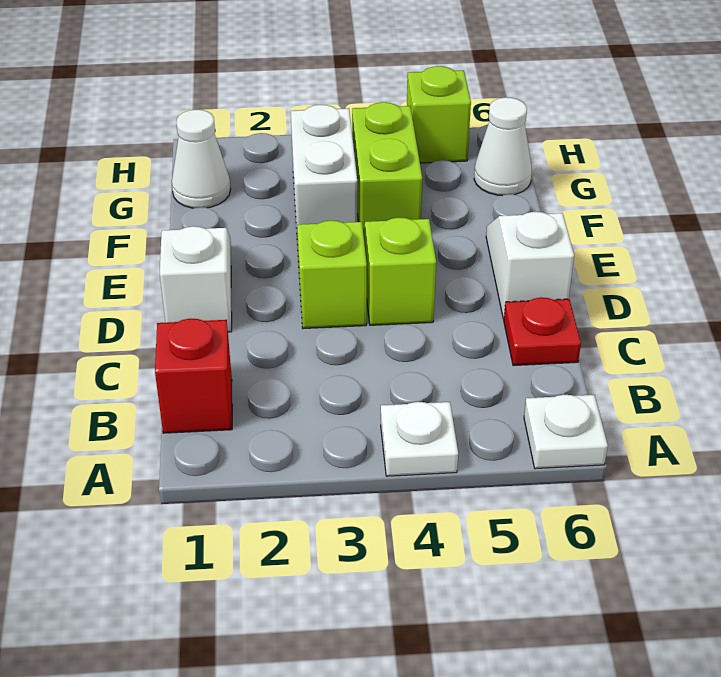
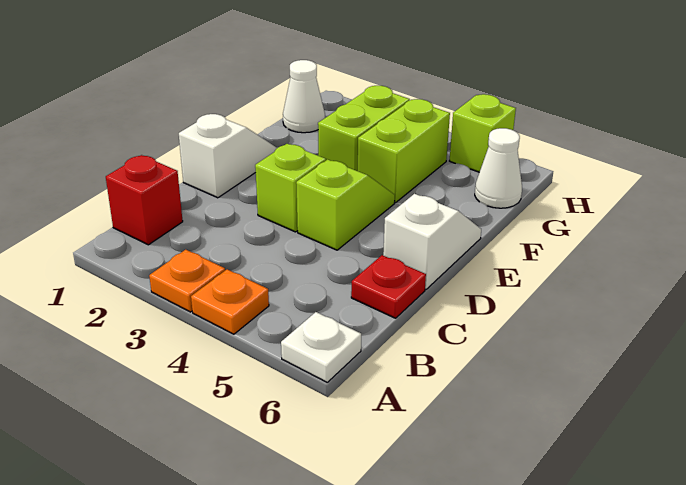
none -> orange plate A3 level 1
white plate A4 level 1 -> orange plate A4 level 1
white brick F3:G3 level 1 -> lime brick F3:G3 level 1

